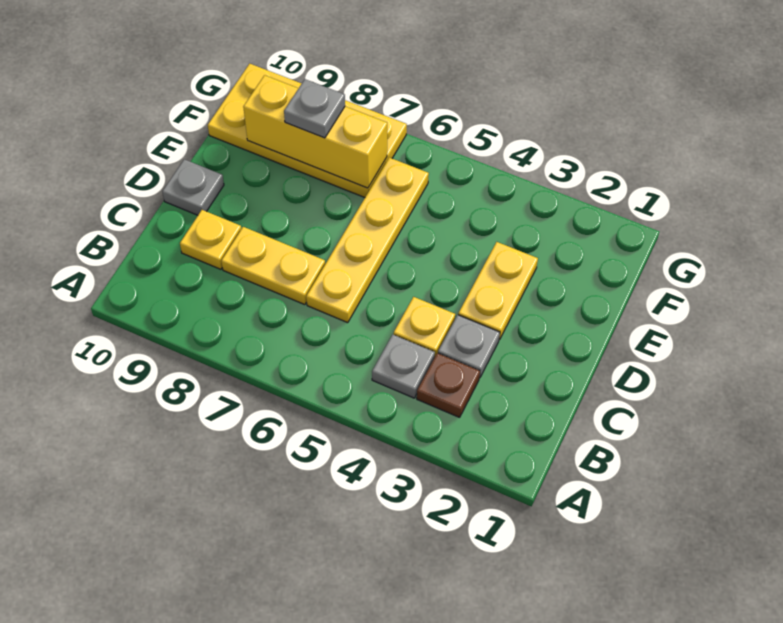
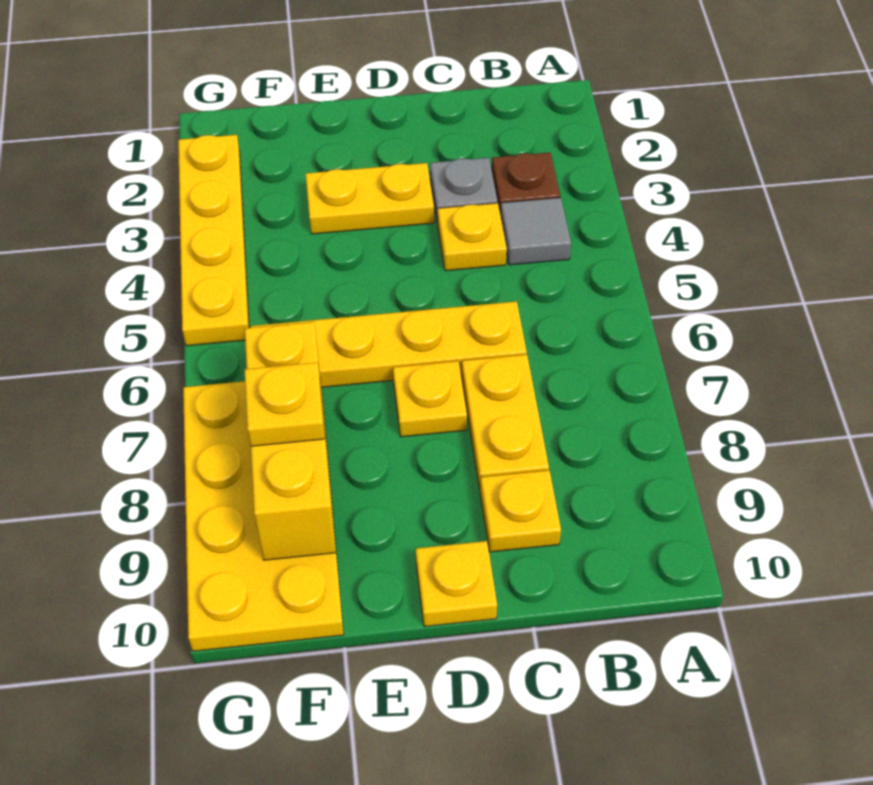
grey plate B4 level 1 -> grey tile B4 level 1
none -> yellow plate D7 level 1
grey plate D10 level 1 -> yellow plate D10 level 1
grey plate F8 level 3 -> yellow plate F8 level 3
none -> yellow plate G2:G5 level 1

